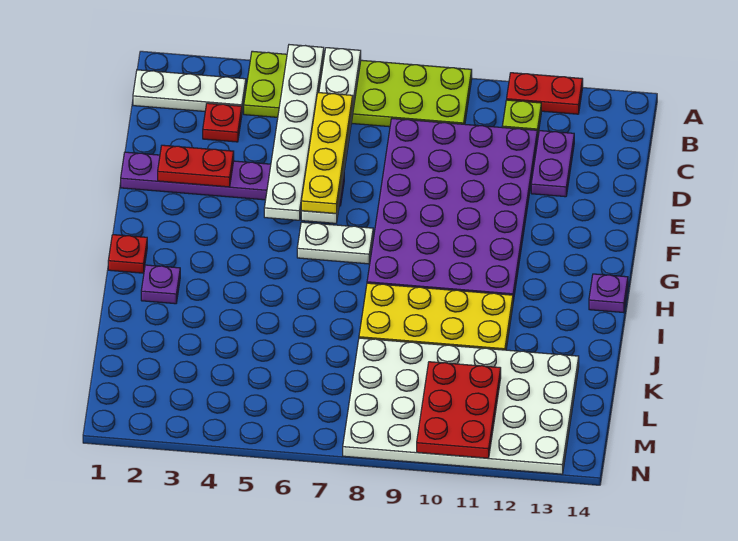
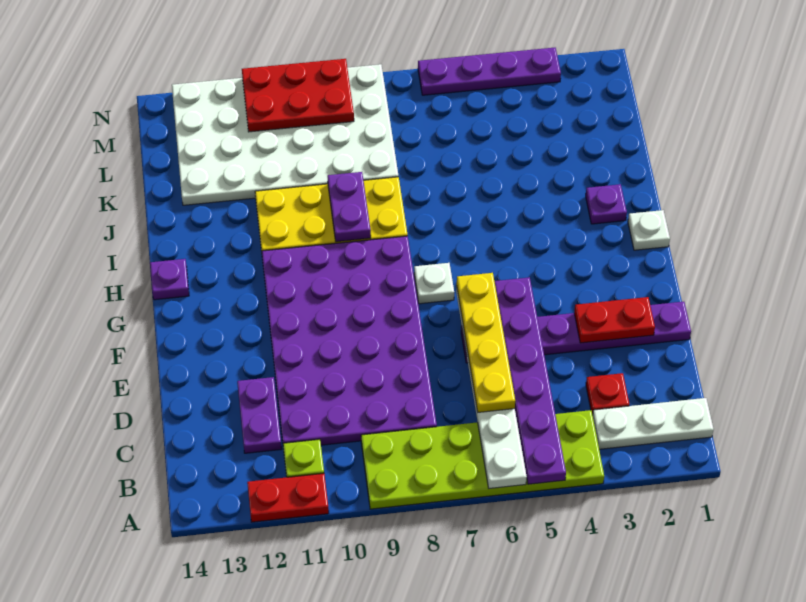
white plate A5:F5 level 2 -> purple plate A5:F5 level 2
white plate G6:G7 level 1 -> white plate G7 level 1
red plate H1 level 1 -> white plate H1 level 1
none -> purple plate I9:J9 level 2
red plate L10:N11 level 2 -> red plate M9:N11 level 2
none -> purple plate N3:N6 level 1

